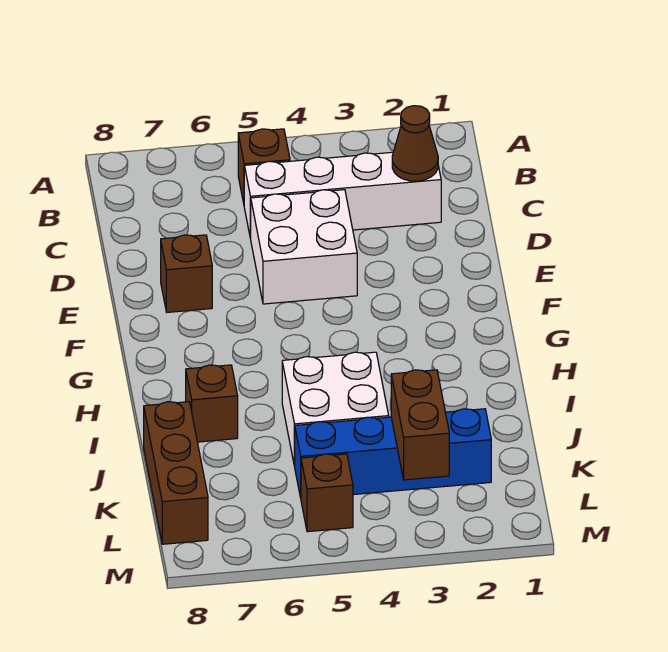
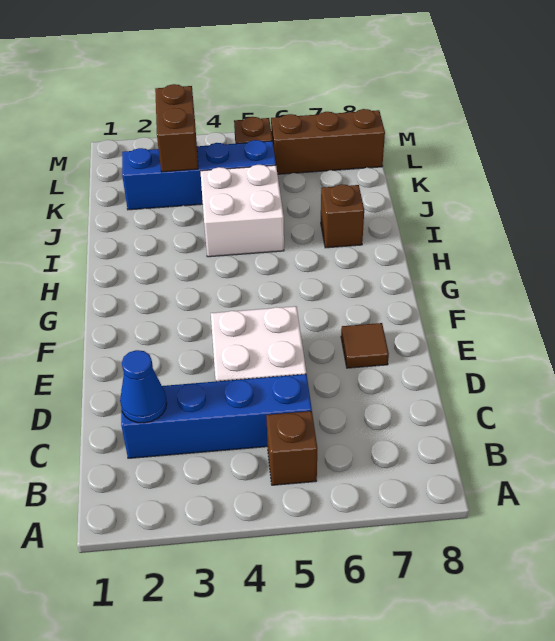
white brick C2:C5 level 1 -> blue brick C2:C5 level 1
brown cone C2 level 2 -> blue cone C2 level 2
brown brick E7 level 1 -> brown tile E7 level 1
brown brick J8:L8 level 1 -> brown brick L6:L8 level 1

